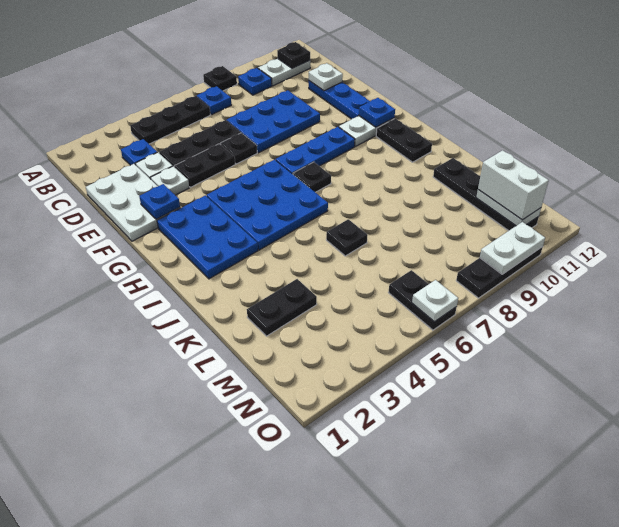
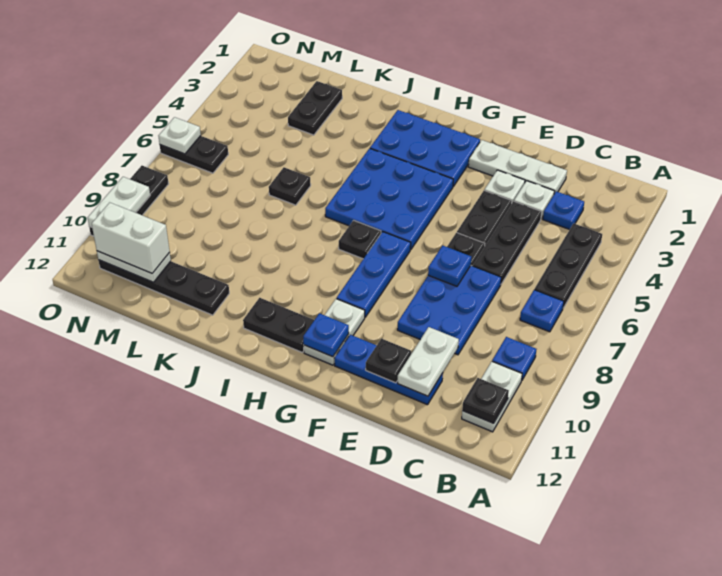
black plate A8 level 1 -> black plate E11 level 2
white plate D1:F2 level 1 -> white plate D2:F2 level 1
white plate D11 level 2 -> white plate D10:D11 level 2
blue plate F2 level 2 -> blue plate E7 level 2

